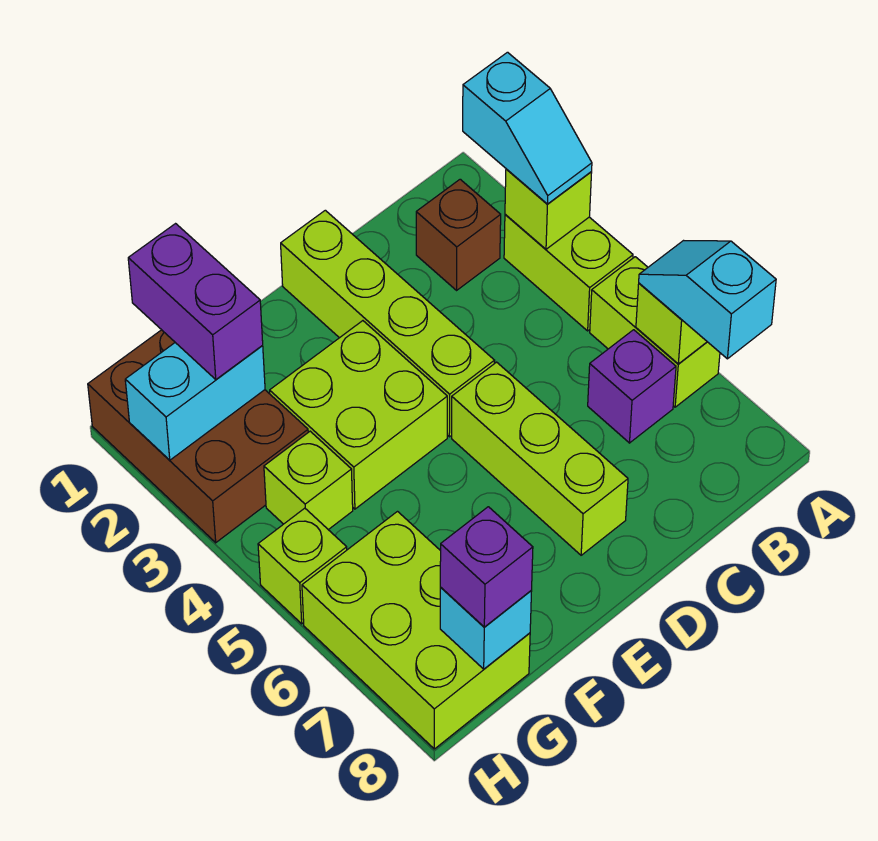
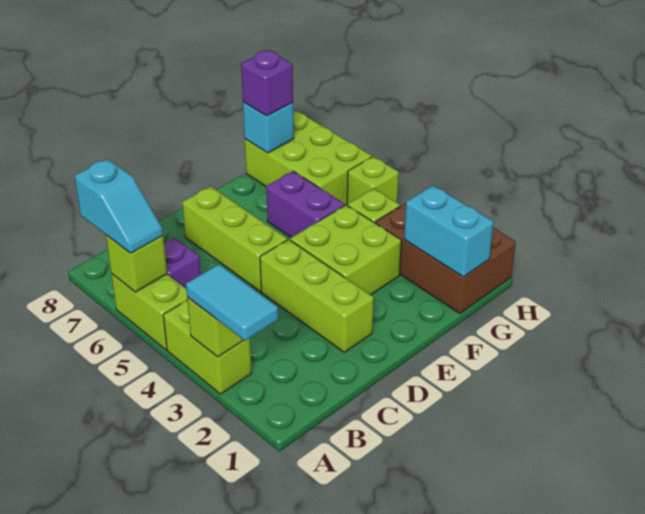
cyan slope A2:A3 level 3 top 2 -> cyan tile A2:A3 level 3
brown brick B2 level 1 -> none
lime brick D1:D4 level 1 -> lime brick D2:D4 level 1
purple brick G1:G2 level 3 -> purple brick F5:F6 level 1
cyan brick G2:H2 level 2 -> cyan brick G1:G2 level 2

